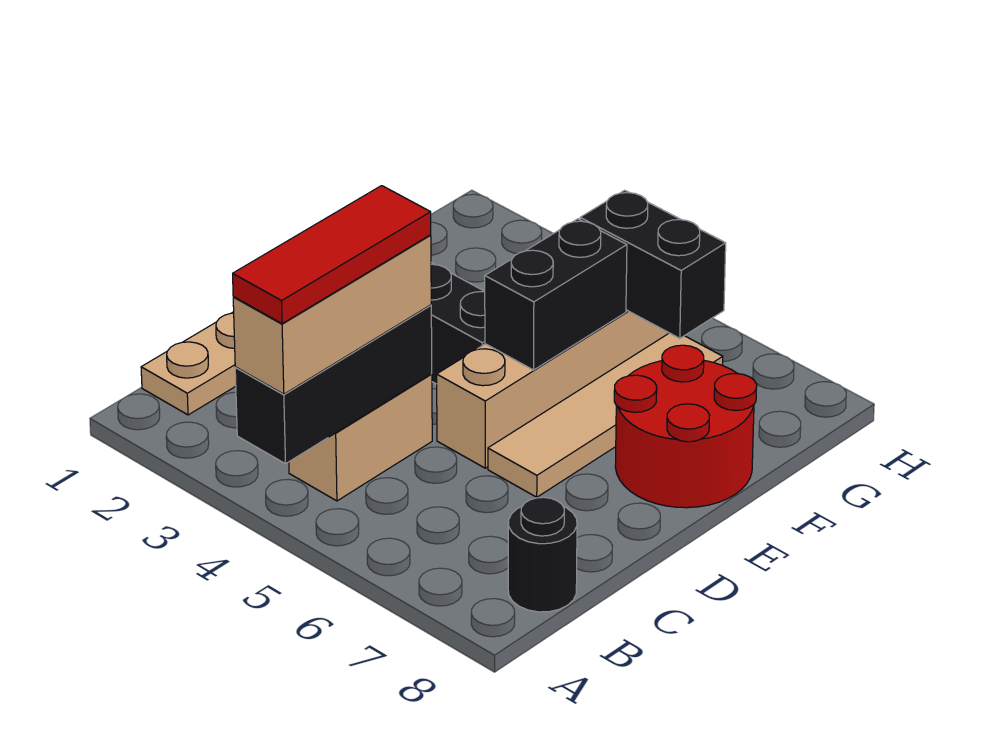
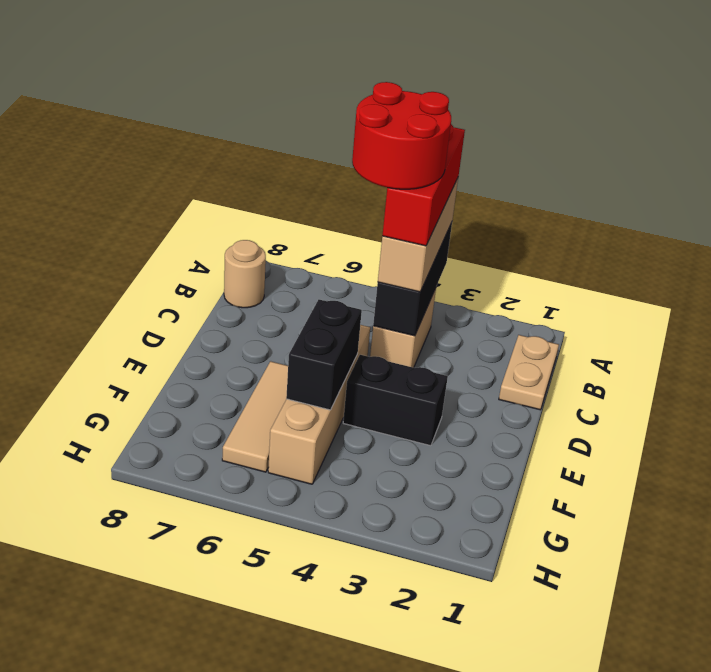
red tile A4:C4 level 4 -> red brick A4:C4 level 4
black round brick B8 level 1 -> tan round brick B8 level 1
tan tile D6:G6 level 1 -> tan tile E6:G6 level 1
red round brick E7:F8 level 1 -> red round brick B4:C5 level 5
black brick G5:G6 level 2 -> none

